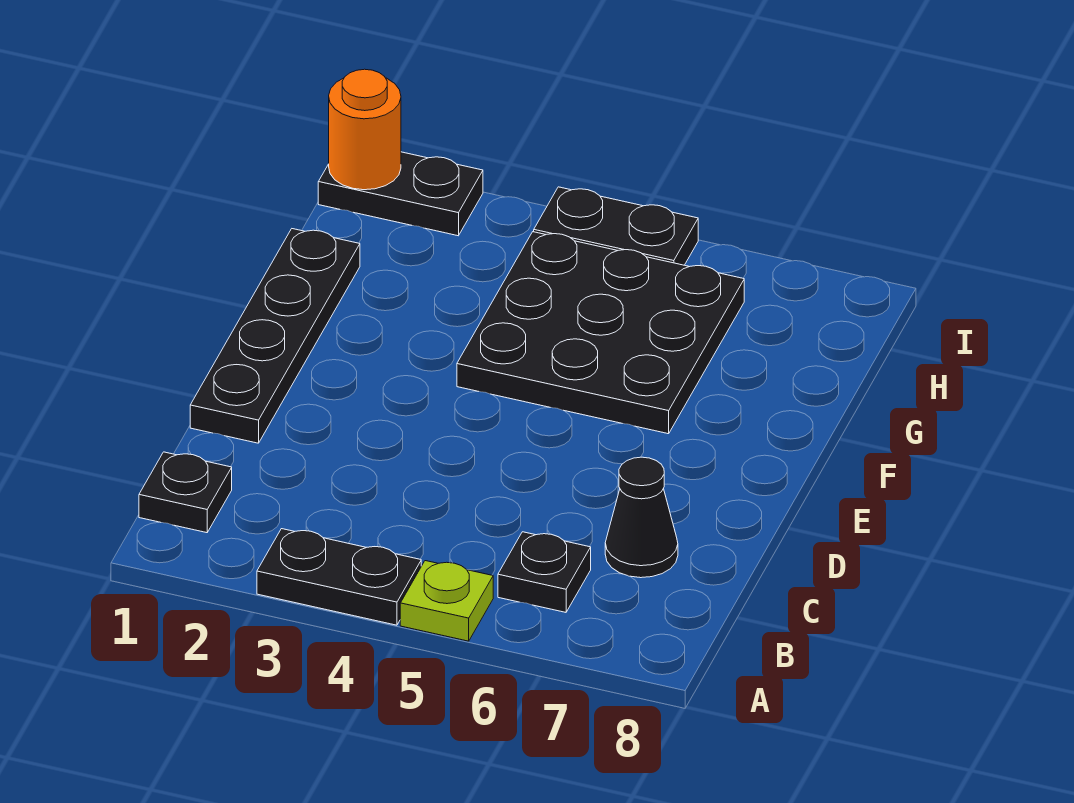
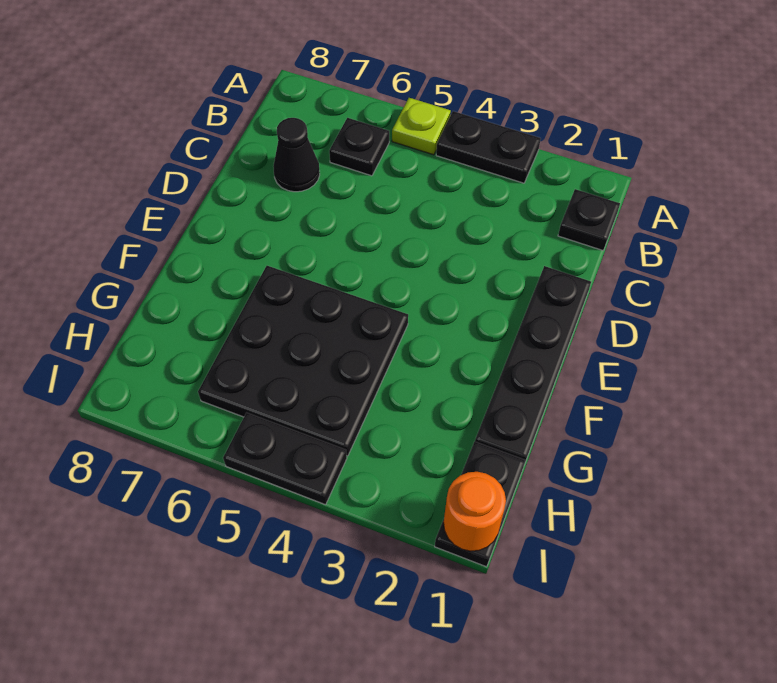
black plate I1:I2 level 1 -> black plate H1:I1 level 1

